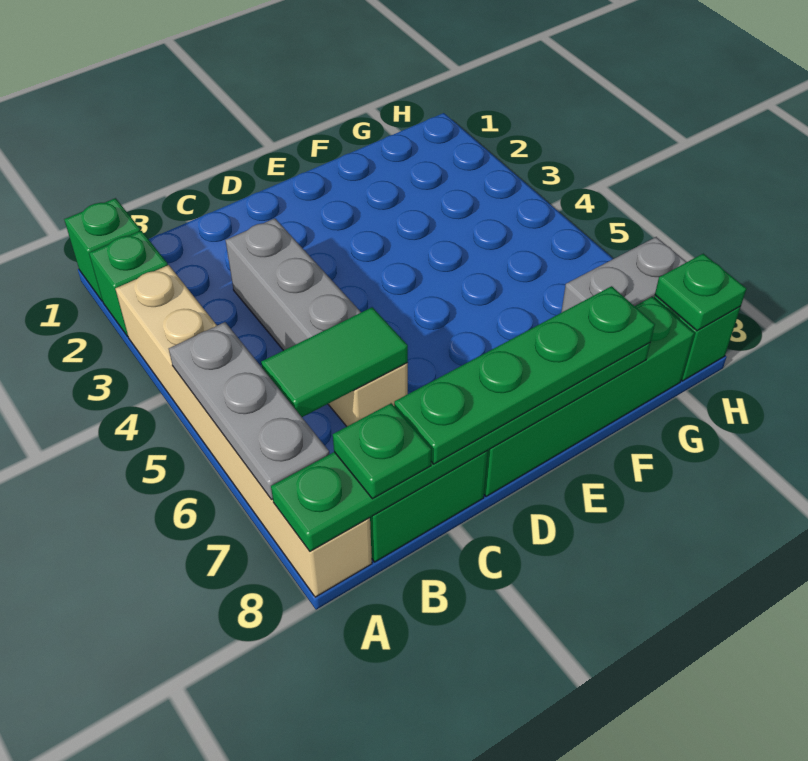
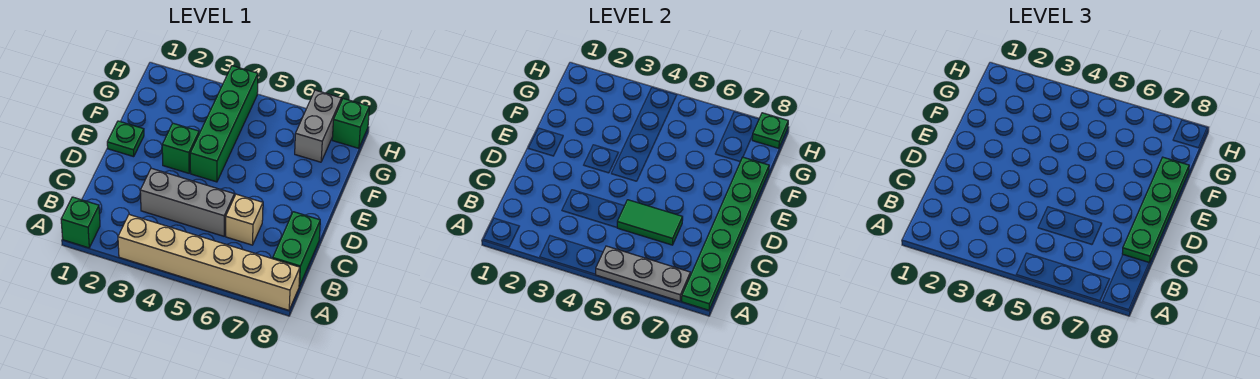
green brick A2 level 1 -> green brick E3 level 1
green tile B6:C6 level 2 -> green tile C5:C6 level 2
green plate B8 level 3 -> green plate E1 level 1
green brick D8:G8 level 1 -> green brick E4:H4 level 1

